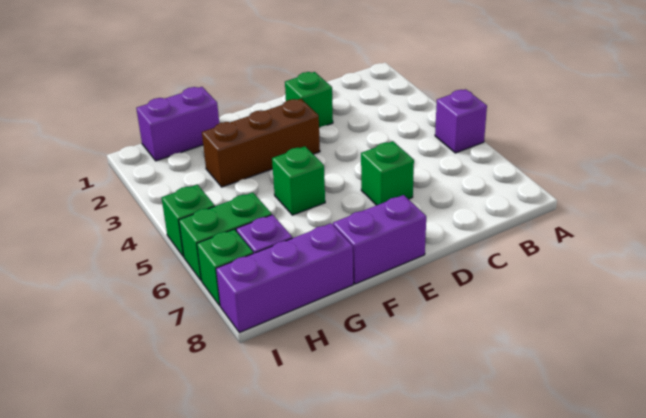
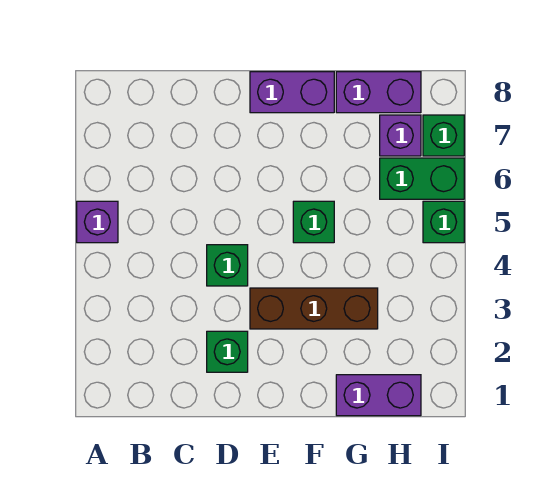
green brick D6 level 1 -> green brick D4 level 1
purple brick G8:I8 level 1 -> purple brick G8:H8 level 1

